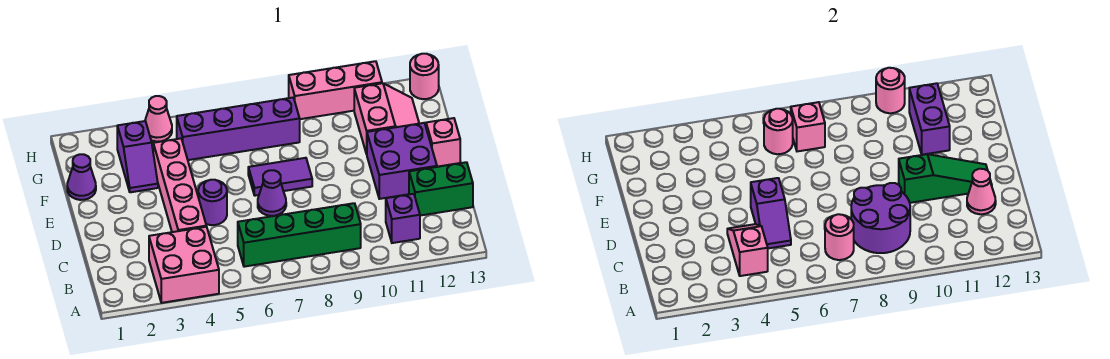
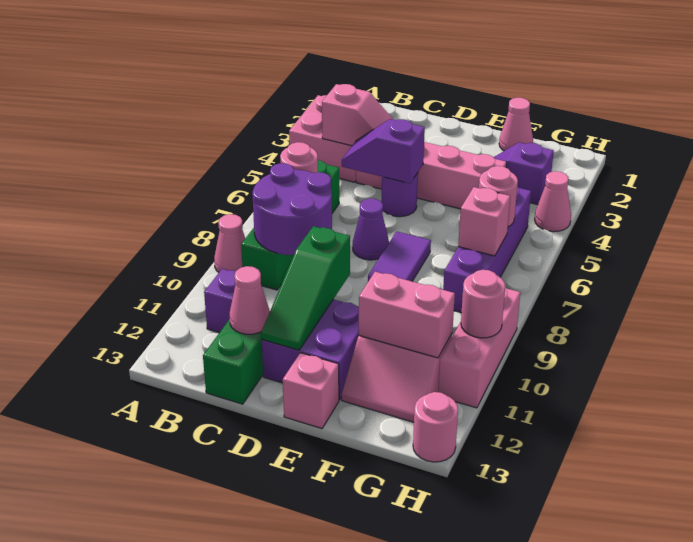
none -> pink cone A9 level 1
purple cone F1 level 1 -> pink cone F1 level 1
purple brick F11:G11 level 2 -> pink brick F11:G11 level 2

